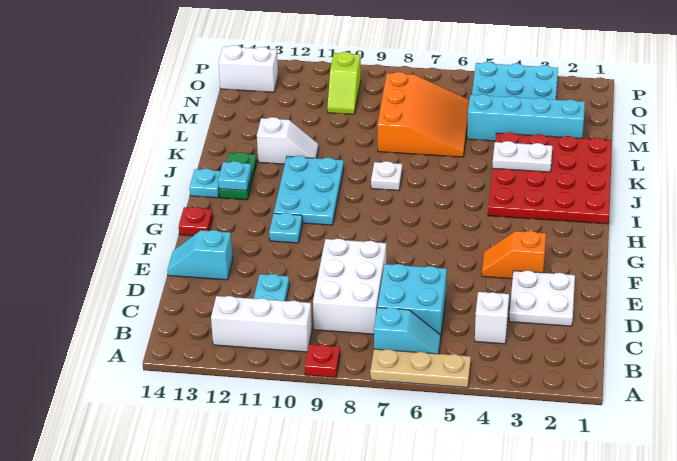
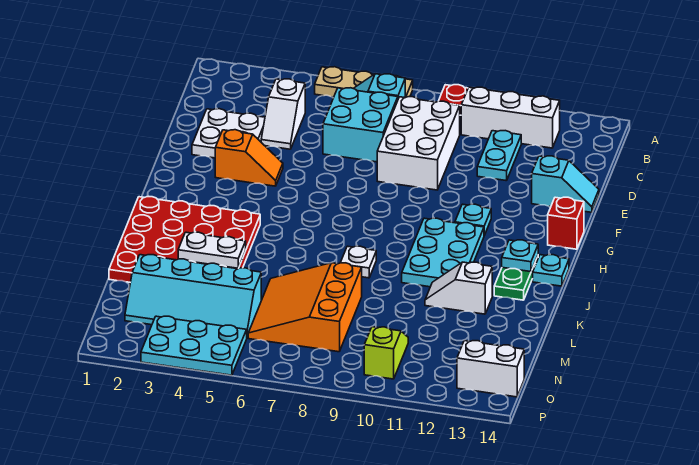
red plate G14 level 1 -> red brick G14 level 1

